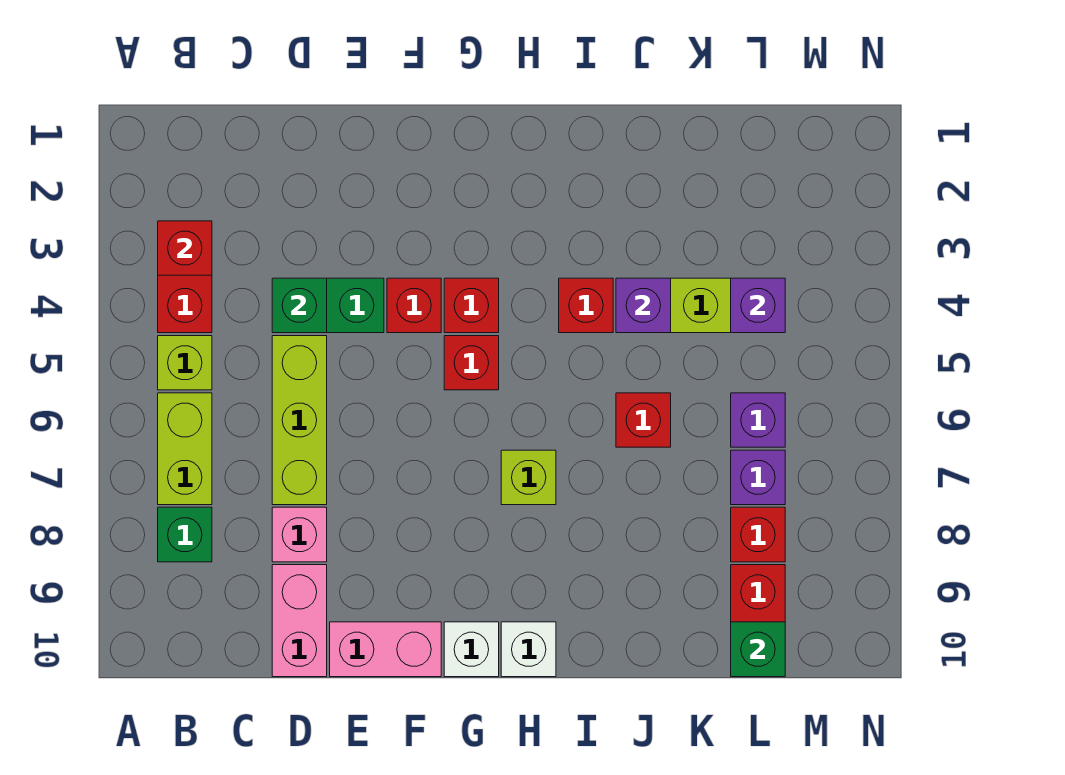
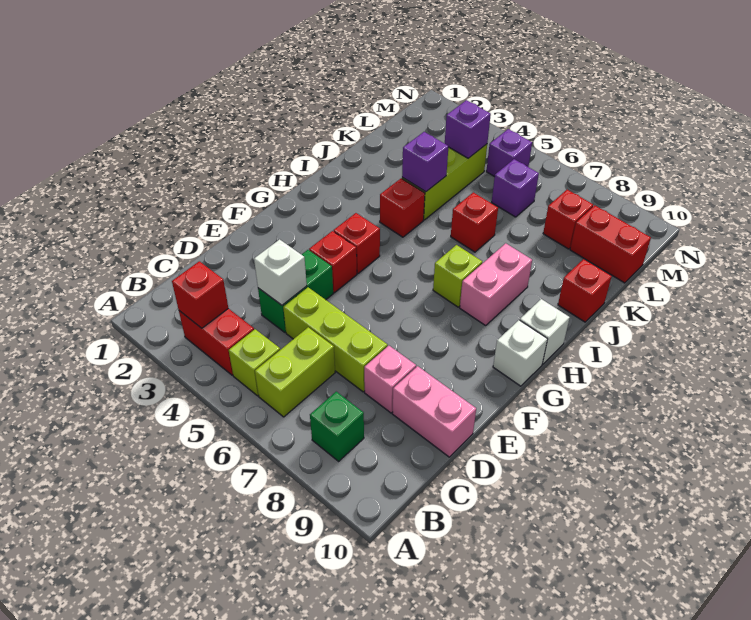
lime brick B6:B7 level 1 -> lime brick B6:C6 level 1
green brick D4 level 2 -> white brick D4 level 2
pink brick E10:F10 level 1 -> pink brick H8:I8 level 1
red brick G5 level 1 -> red brick J10 level 1
purple brick L7 level 1 -> purple brick M5 level 1
green brick L10 level 2 -> none

